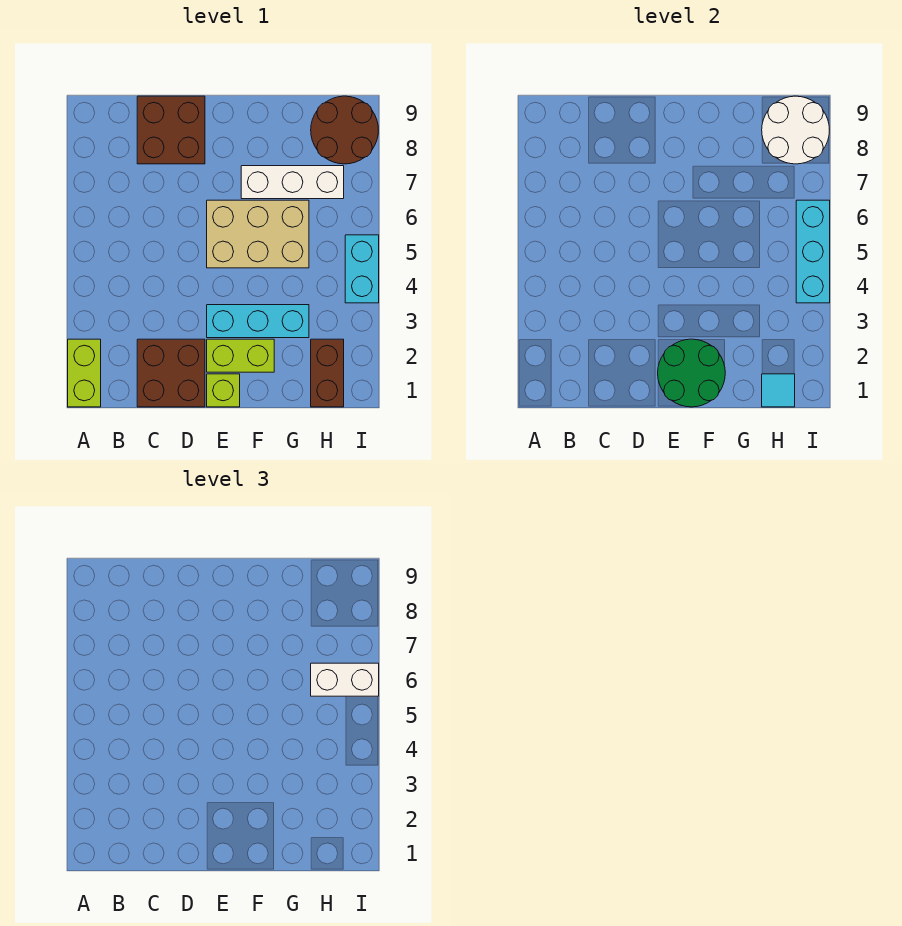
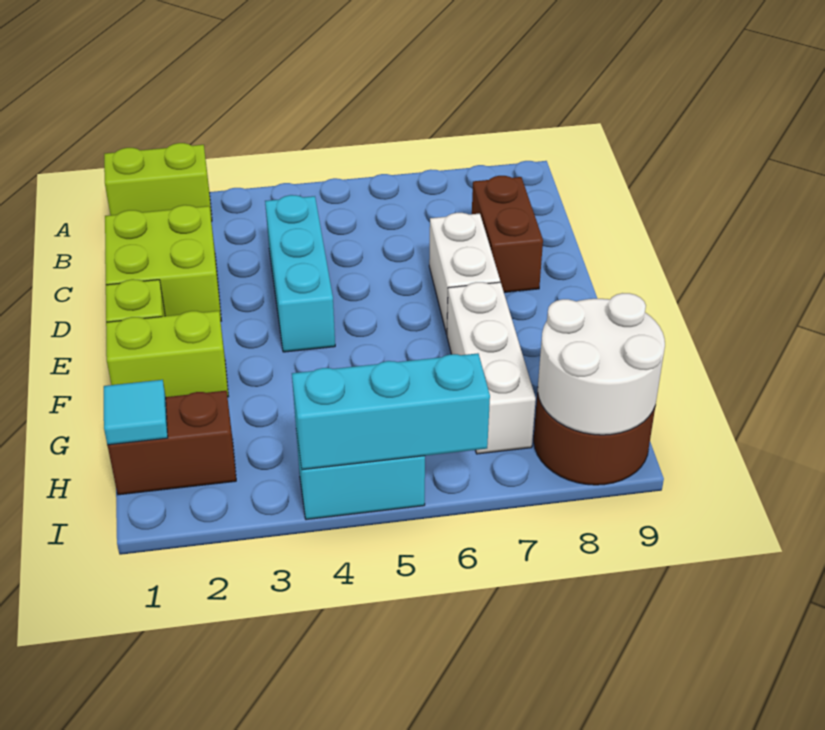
brown brick C1:D2 level 1 -> lime brick C1:D2 level 1
brown brick C8:D9 level 1 -> brown brick C8:D8 level 1
green round brick E1:F2 level 2 -> none
lime brick E2:F2 level 1 -> lime brick F1:F2 level 1
cyan brick E3:G3 level 1 -> cyan brick C4:E4 level 1
tan brick E5:G6 level 1 -> none
white brick H6:I6 level 3 -> white brick D7:E7 level 1

